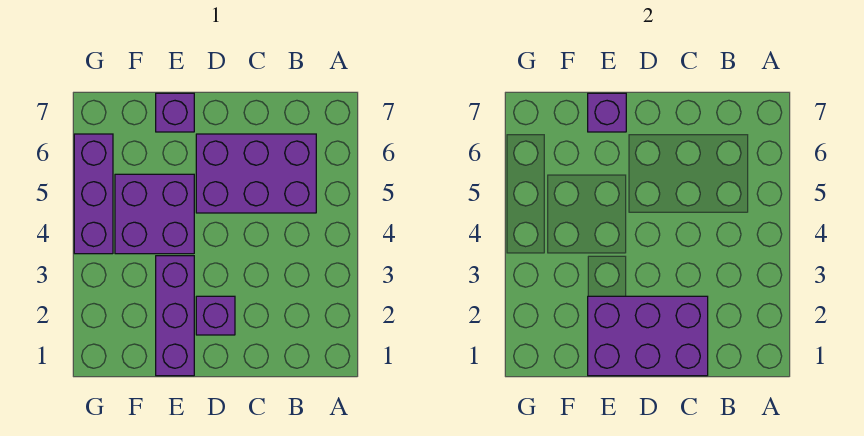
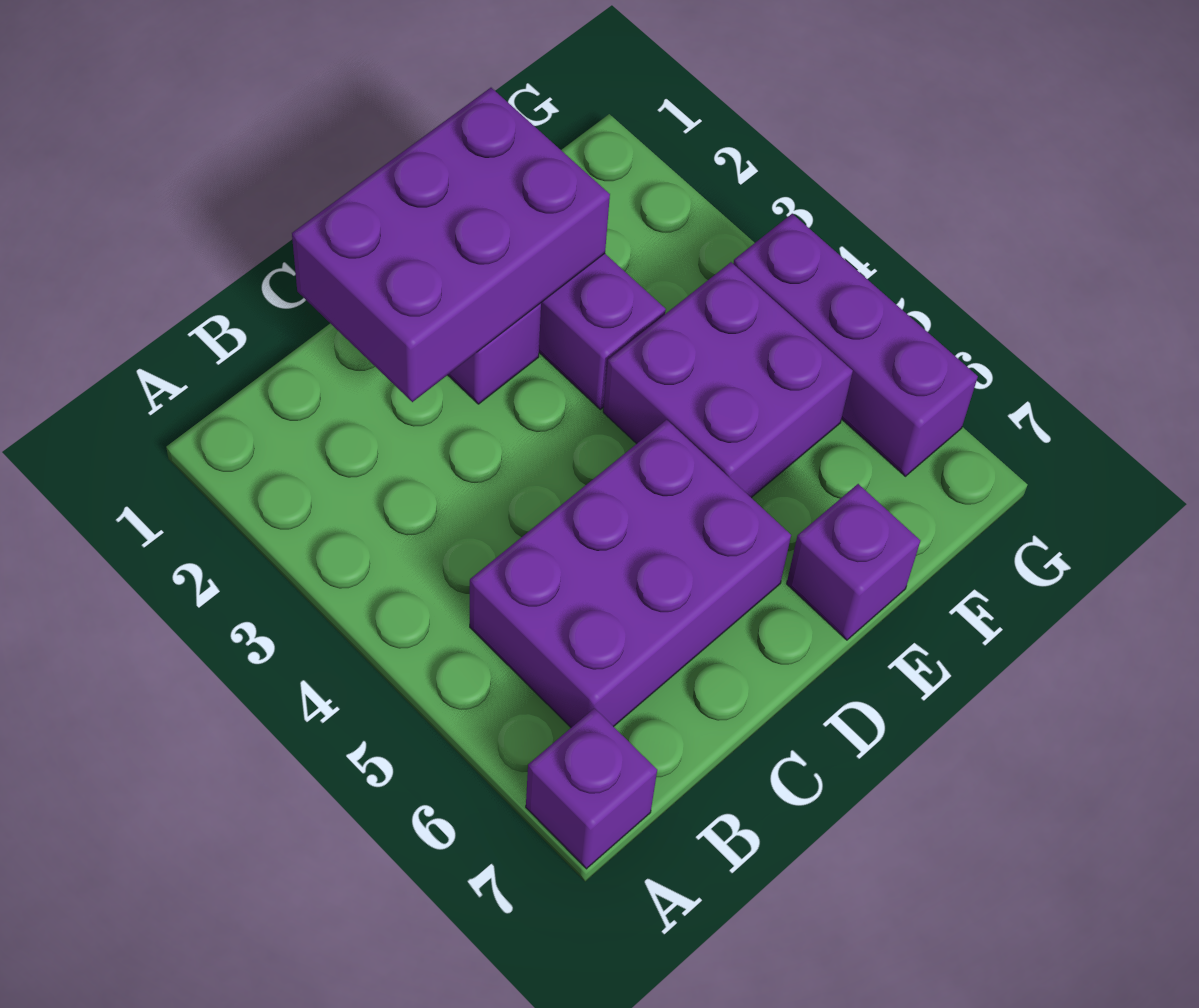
purple brick E7 level 2 -> purple brick A7 level 1

